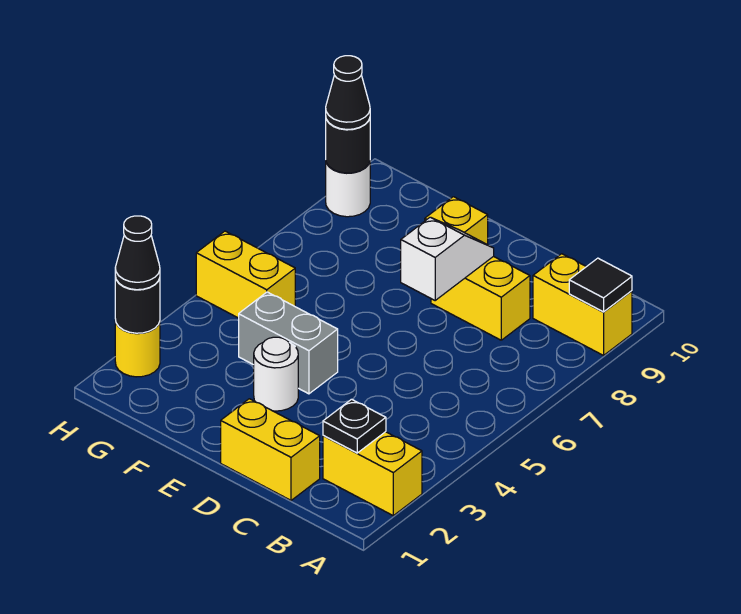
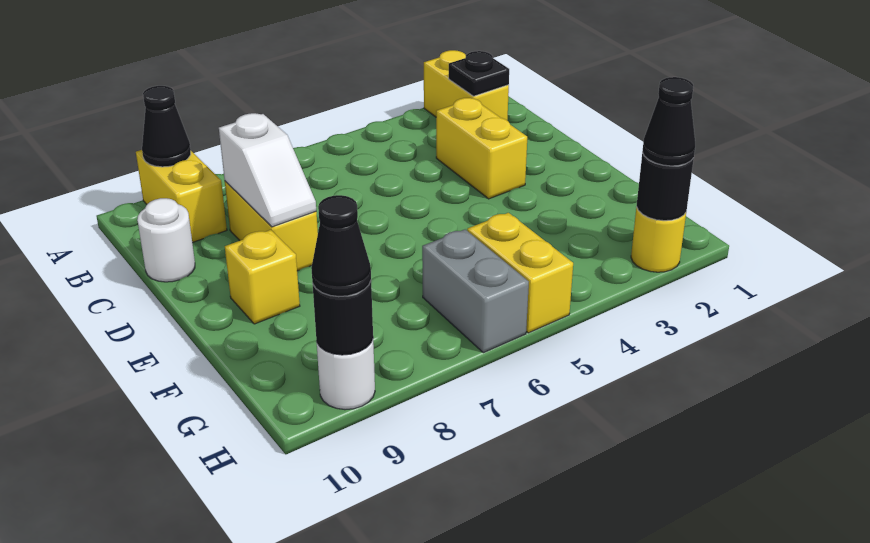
black tile A9 level 2 -> black cone A9 level 2
yellow brick C1:D1 level 1 -> yellow brick C3:D3 level 1
white slope D7:D8 level 2 top 7 -> white slope C8:D8 level 2 top C
white round brick E3 level 1 -> white round brick C10 level 1
grey brick E4:F4 level 1 -> grey brick G6:H6 level 1

